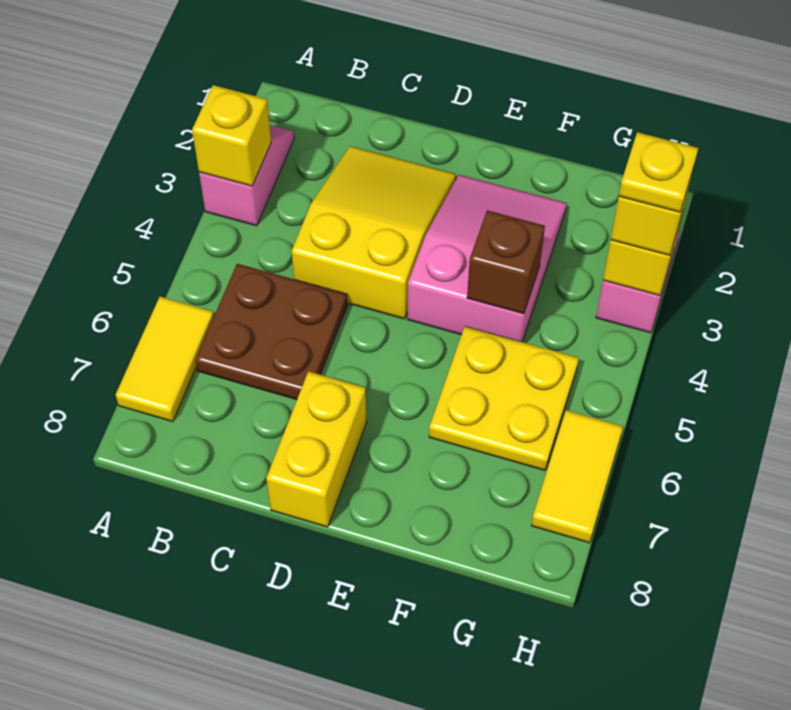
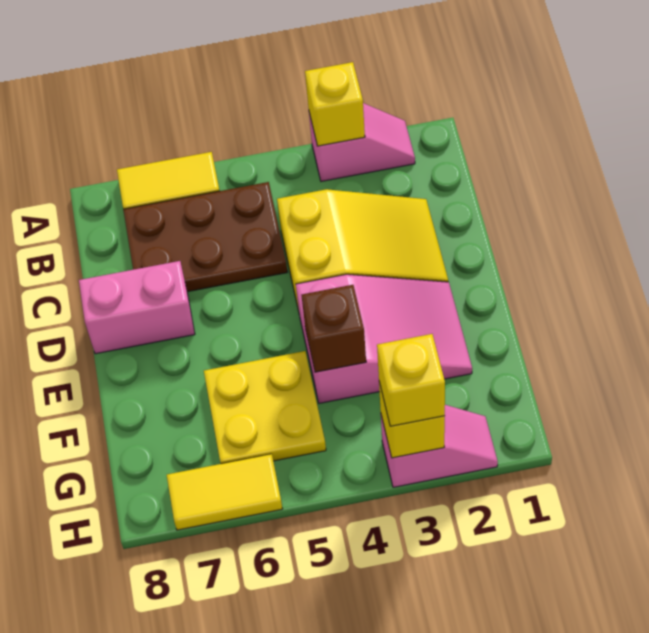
brown plate B5:C6 level 1 -> brown plate B5:C7 level 1
yellow brick D7:D8 level 1 -> pink brick D7:D8 level 1
yellow plate H3 level 4 -> none

